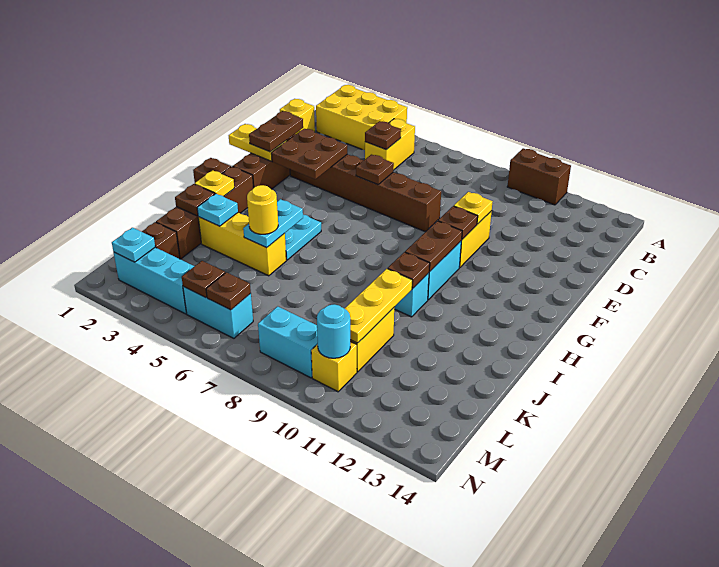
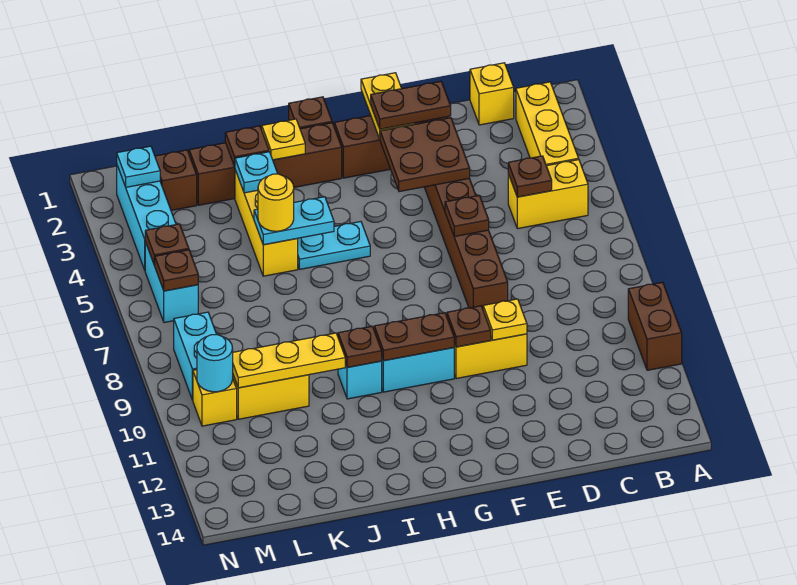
yellow brick A2:B4 level 1 -> yellow brick B2:B4 level 1

